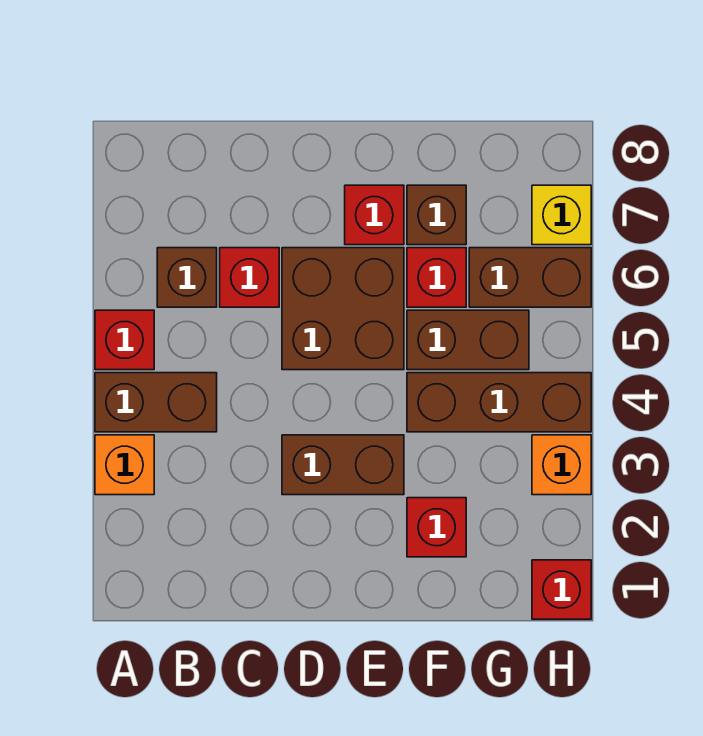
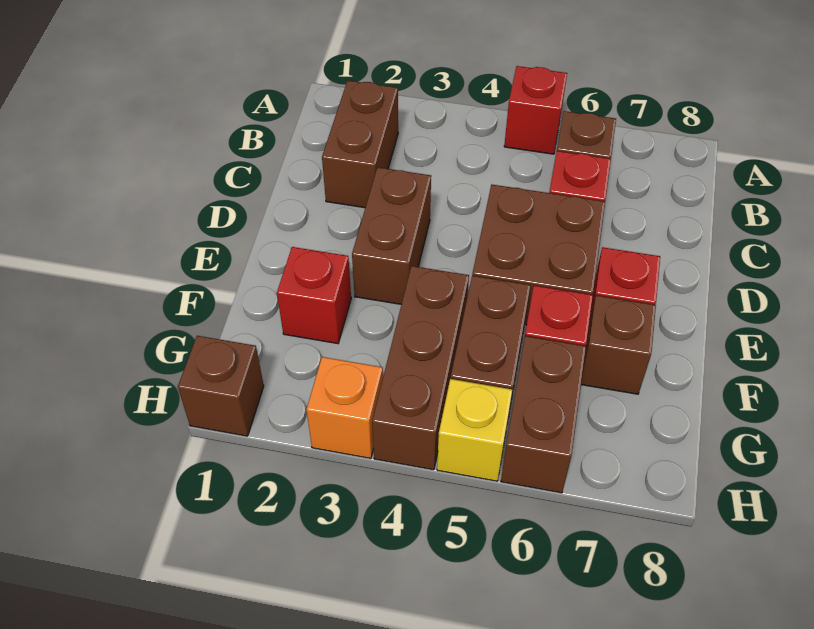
orange brick A3 level 1 -> none
brown brick A4:B4 level 1 -> brown brick B2:C2 level 1
red brick H1 level 1 -> brown brick H1 level 1
yellow brick H7 level 1 -> yellow brick H5 level 1

